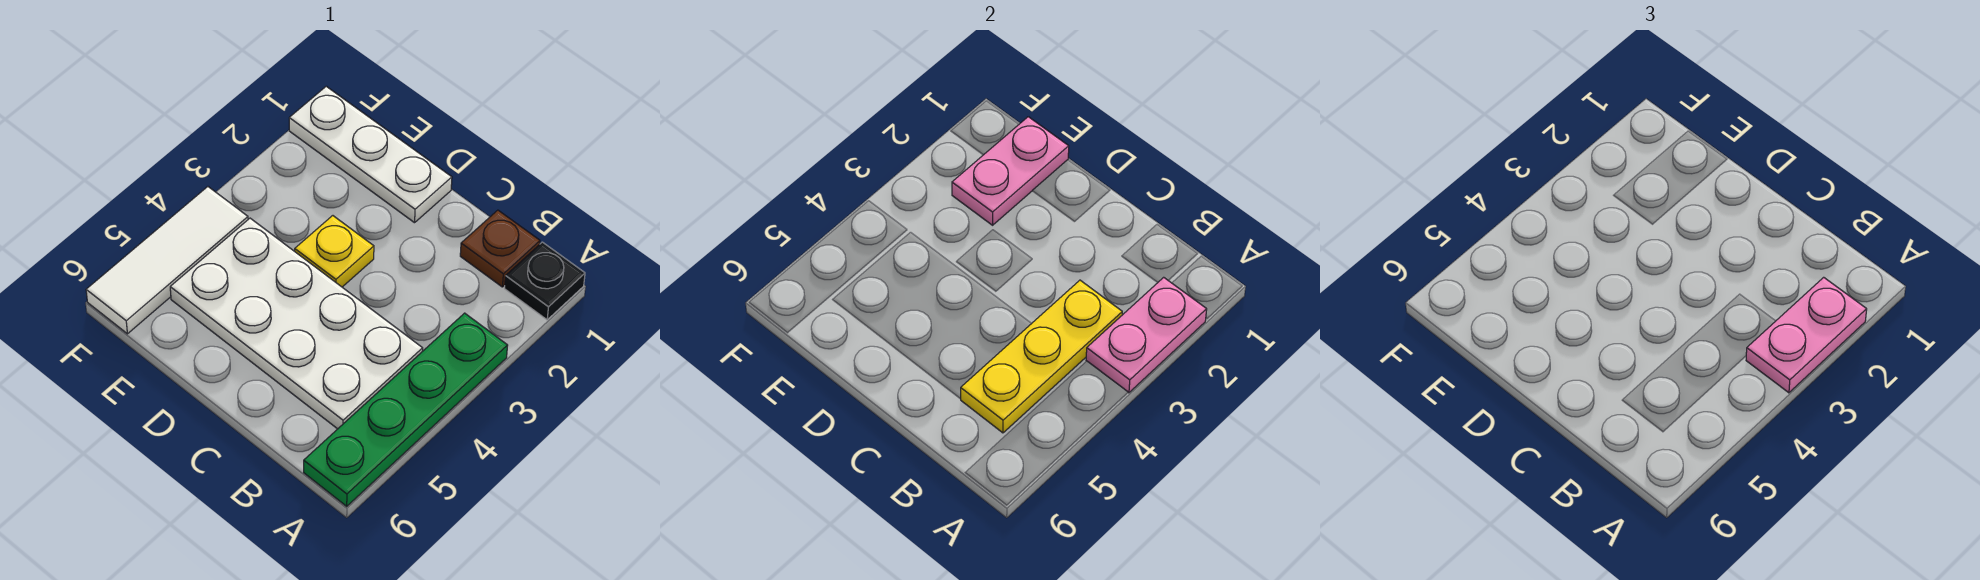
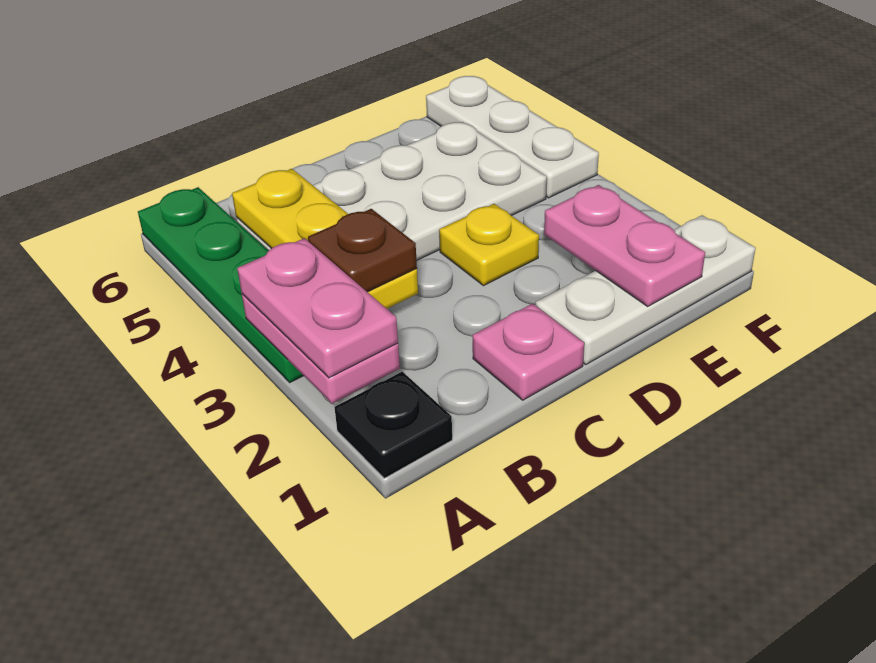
brown plate B1 level 1 -> brown plate B3 level 3
none -> pink plate C1 level 1
white tile F4:F6 level 1 -> white plate F4:F6 level 1

